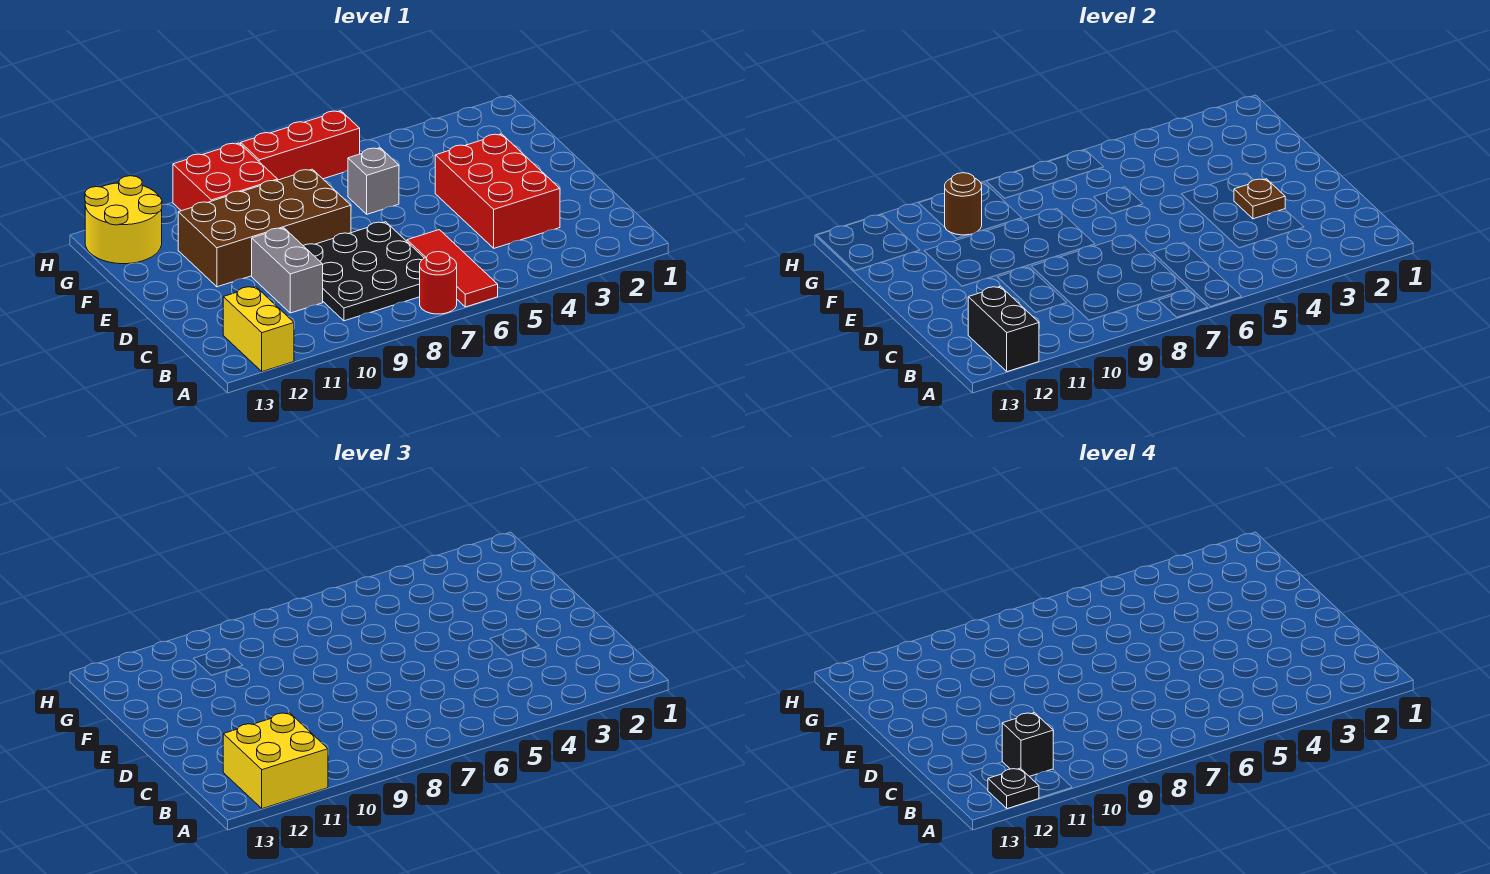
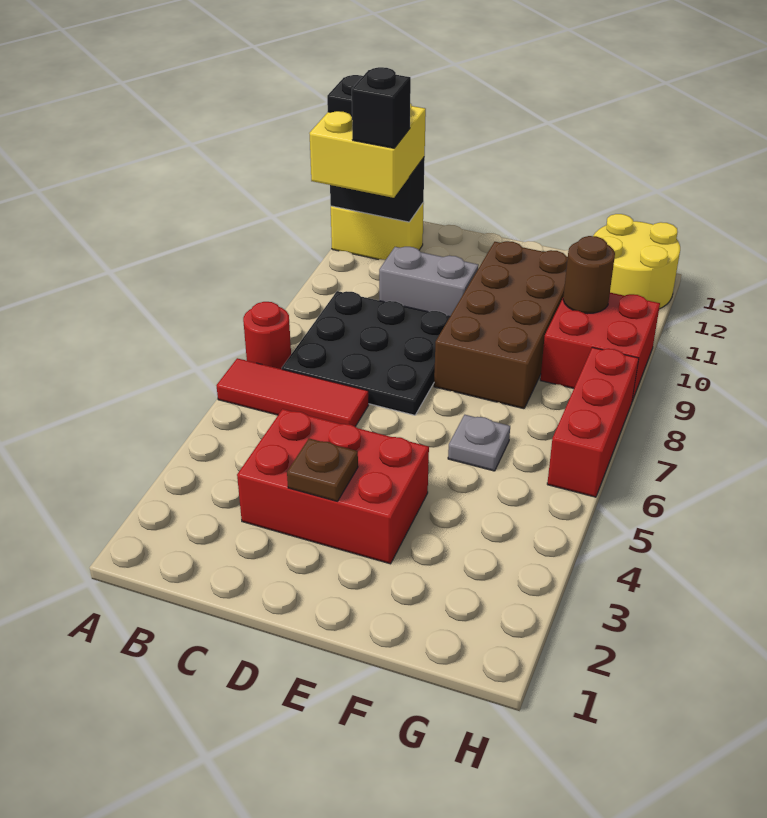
grey brick F6 level 1 -> grey plate F6 level 1

